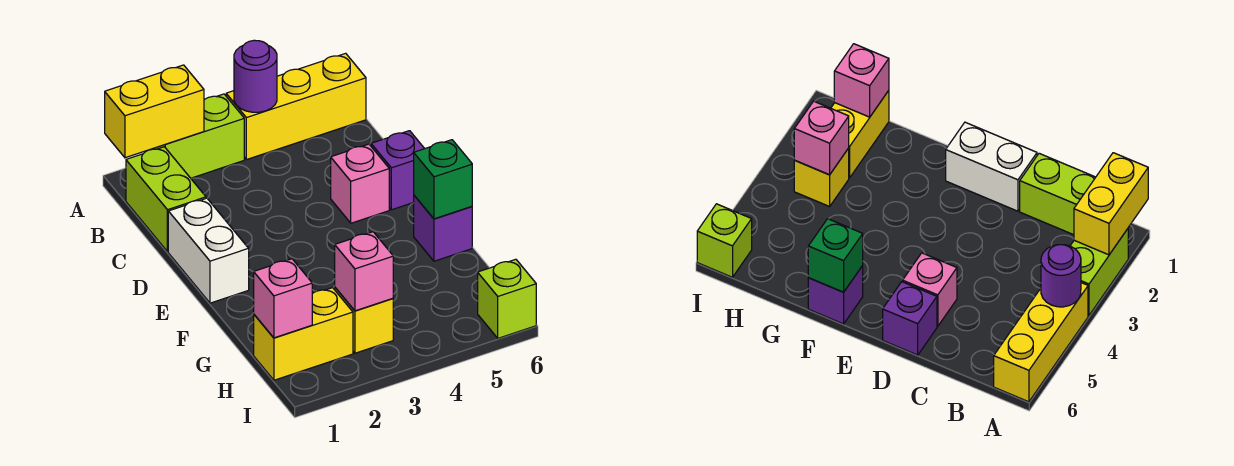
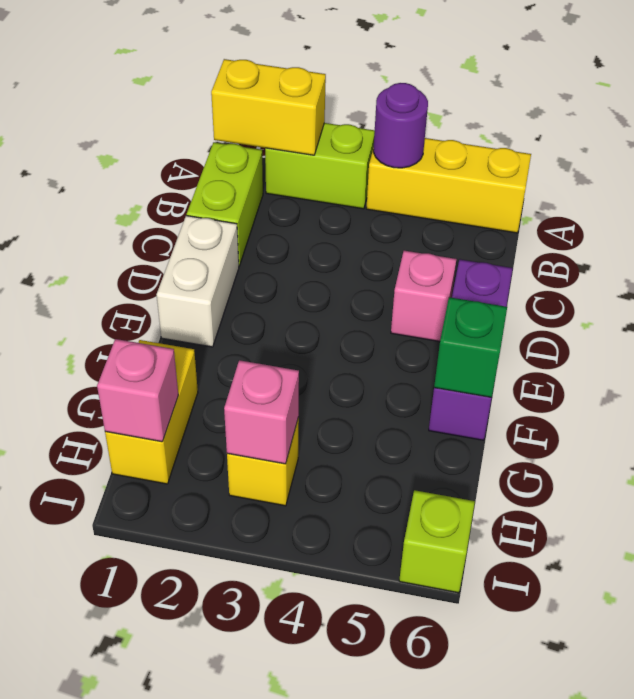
yellow brick H1:H2 level 1 -> yellow brick G1:H1 level 1

